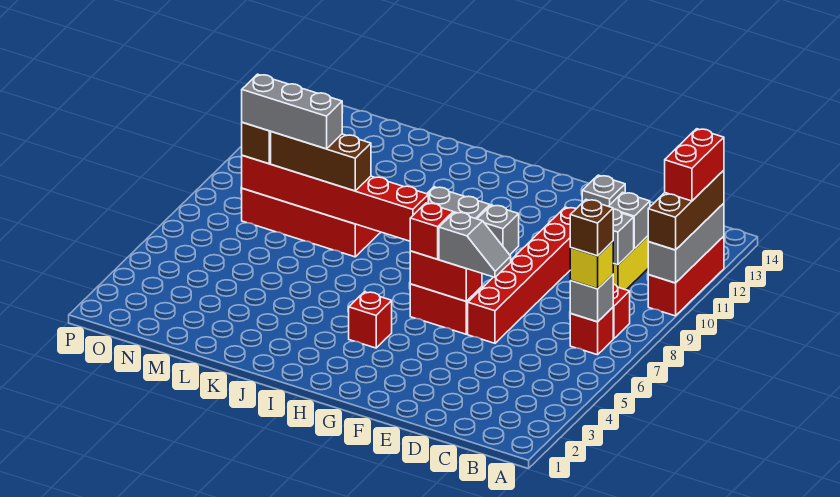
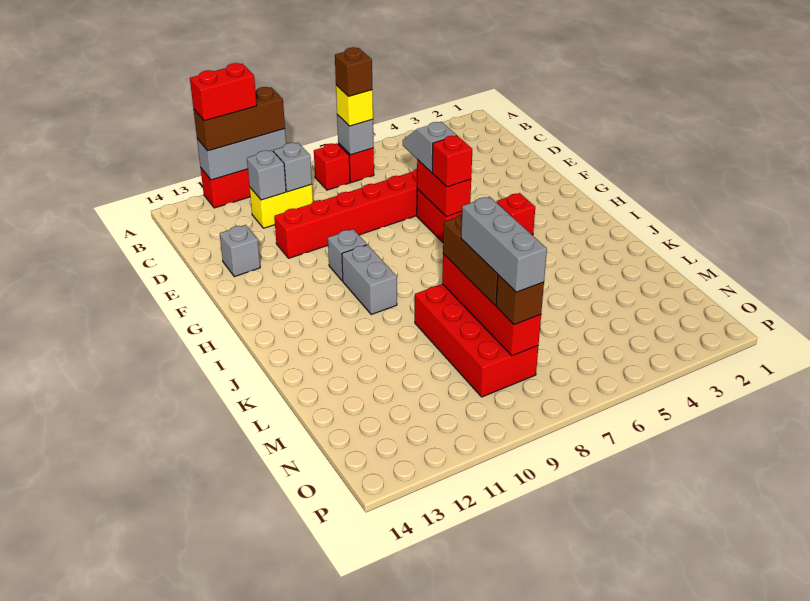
red brick I8:N8 level 2 -> red brick K8:N8 level 2

